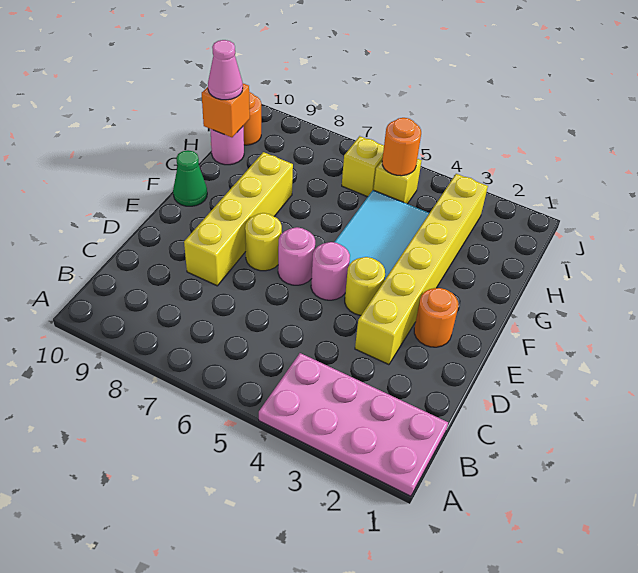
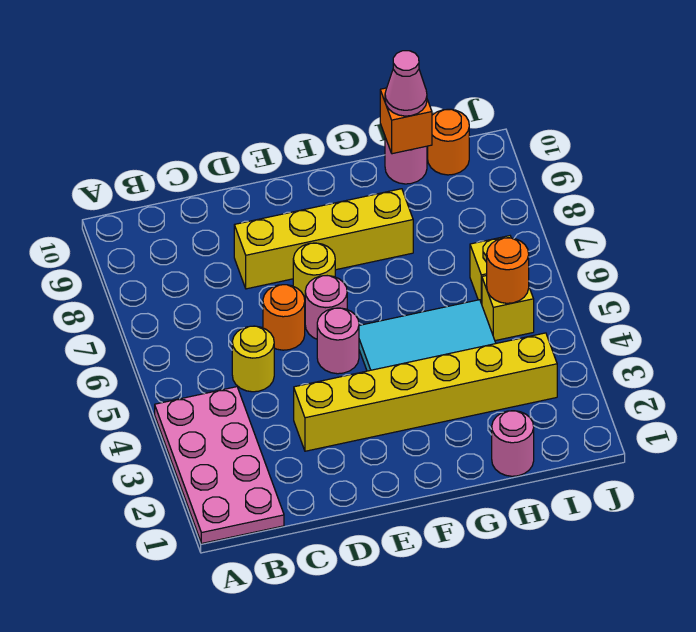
orange round brick E2 level 1 -> orange round brick D6 level 1
yellow round brick E4 level 1 -> yellow round brick C5 level 1
green cone F10 level 1 -> none
none -> pink round brick H1 level 1

